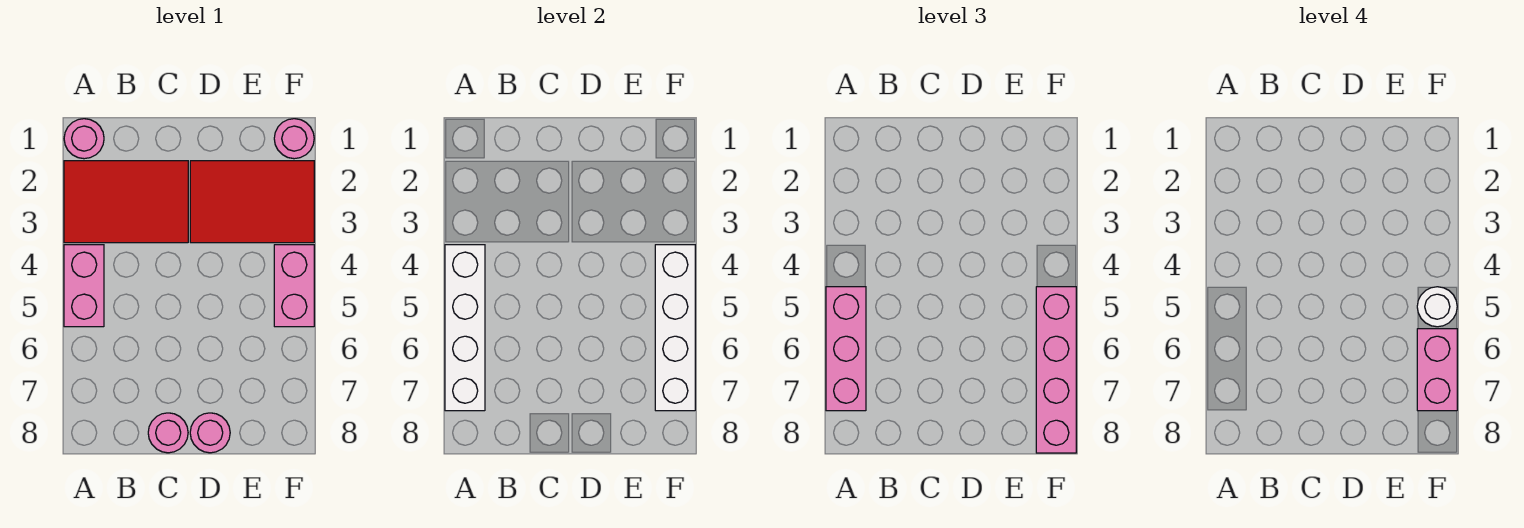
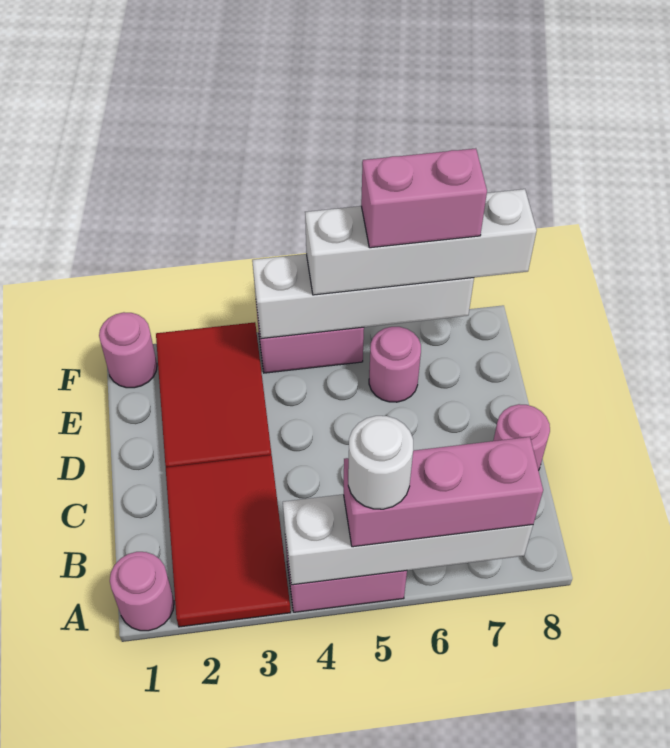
pink round brick D8 level 1 -> pink round brick E6 level 1
pink brick F5:F8 level 3 -> white brick F5:F8 level 3
white round brick F5 level 4 -> white round brick A5 level 4

